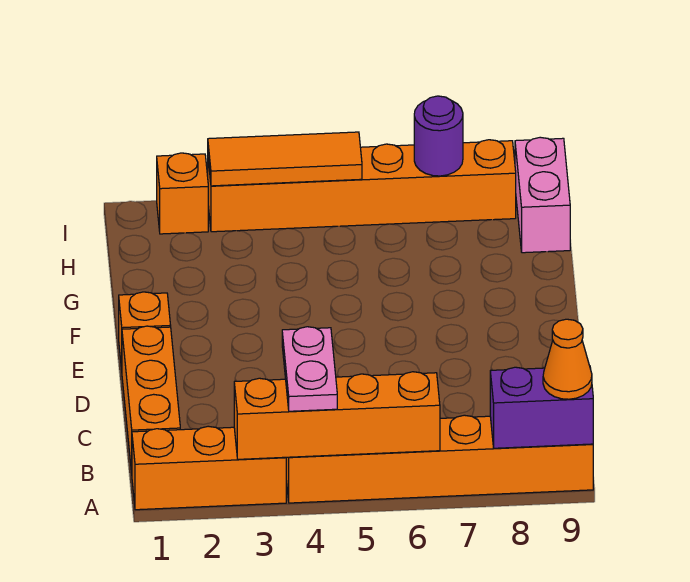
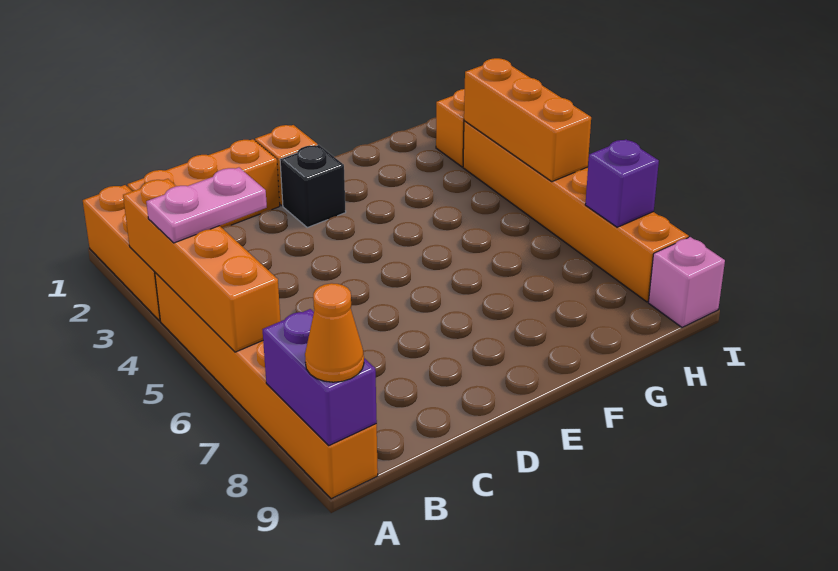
none -> black brick E2 level 1
pink brick H9:I9 level 1 -> pink brick I9 level 1
orange tile I3:I5 level 2 -> orange brick I3:I5 level 2
purple round brick I7 level 2 -> purple brick I7 level 2

